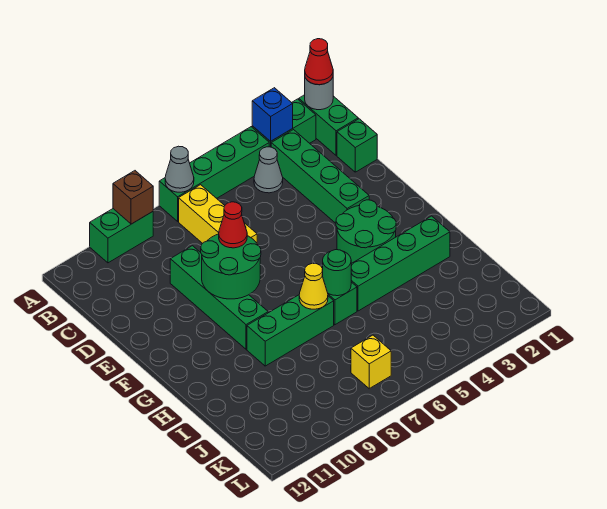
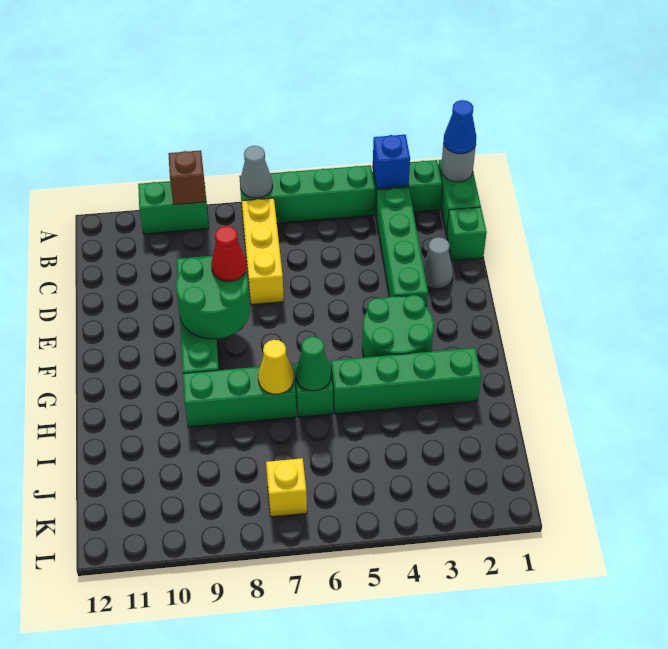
red cone A1 level 3 -> blue cone A1 level 3
grey cone B4 level 1 -> grey cone D2 level 1
green round brick H6 level 2 -> green cone H6 level 2

